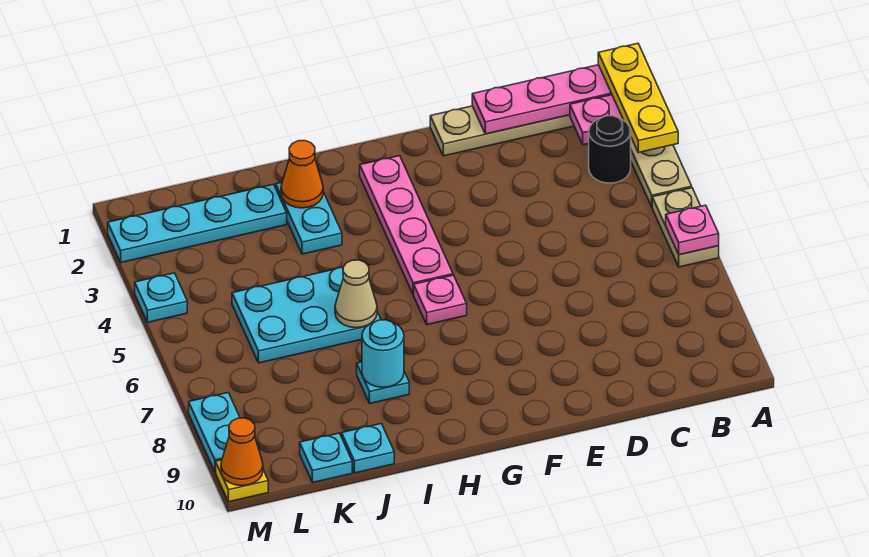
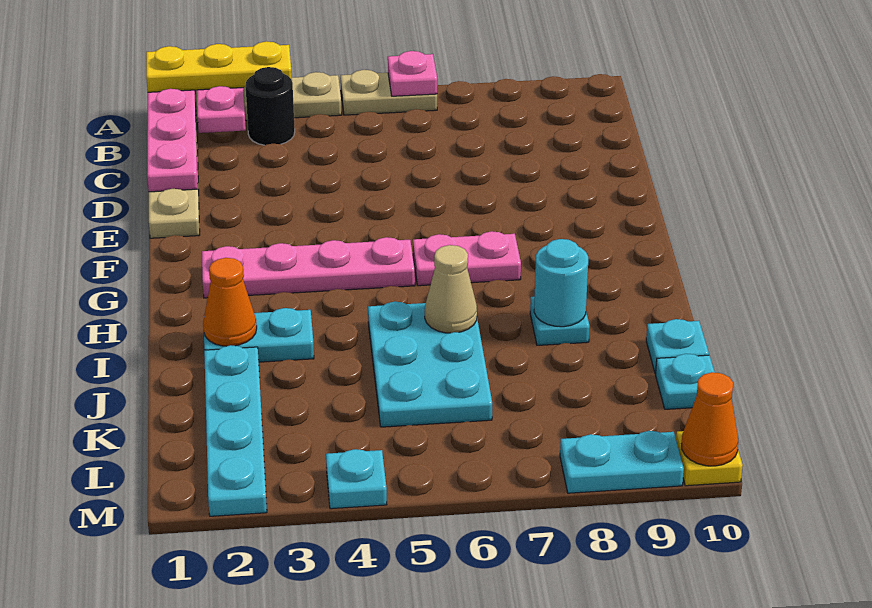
pink plate G6 level 1 -> pink plate G6:G7 level 1

